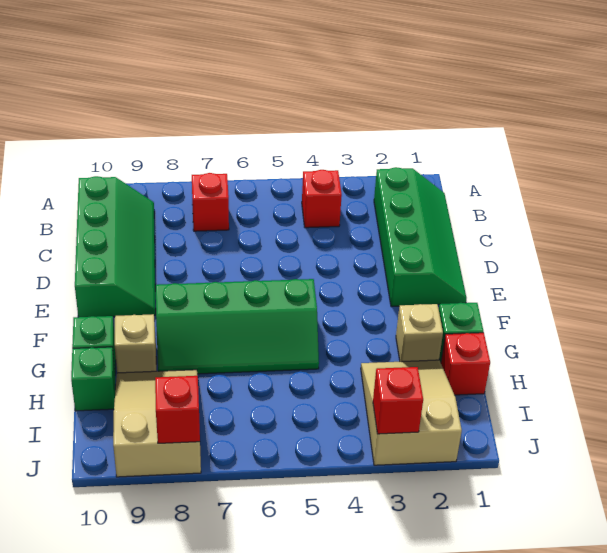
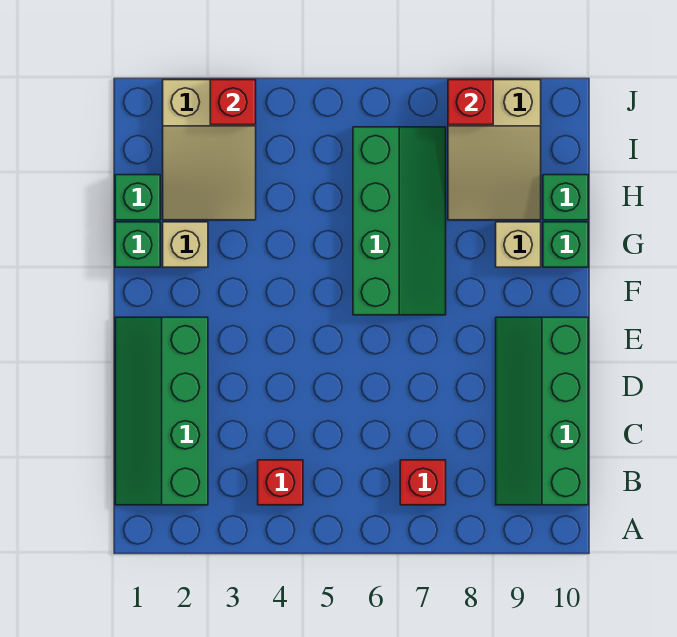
green slope F5:G8 level 1 top F -> green slope F6:I7 level 1 top 6
red brick H1 level 1 -> green brick H1 level 1

